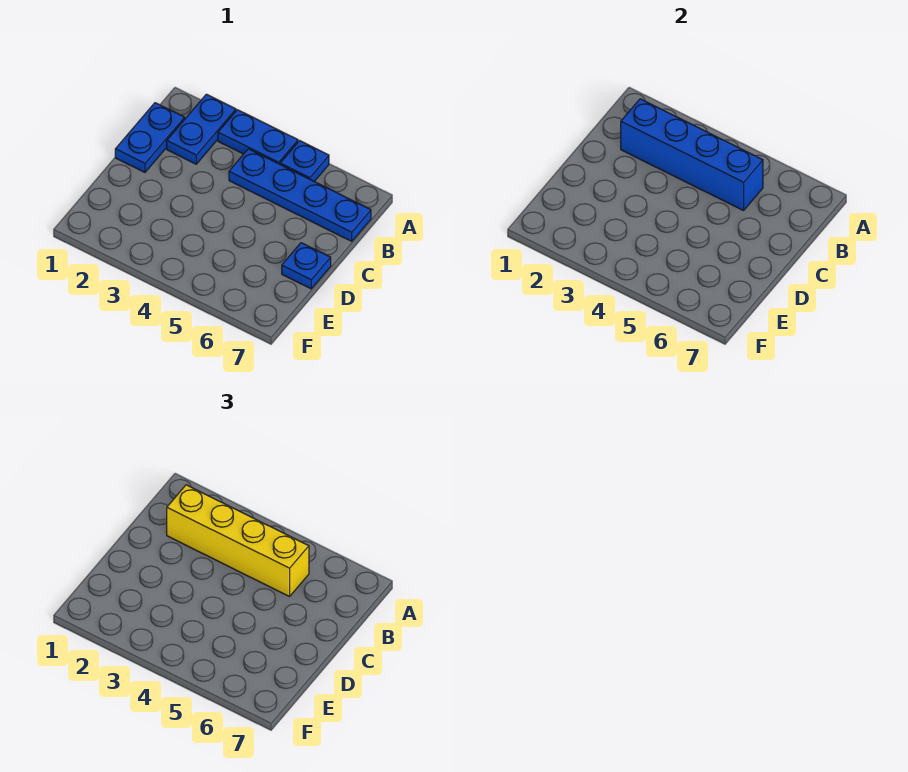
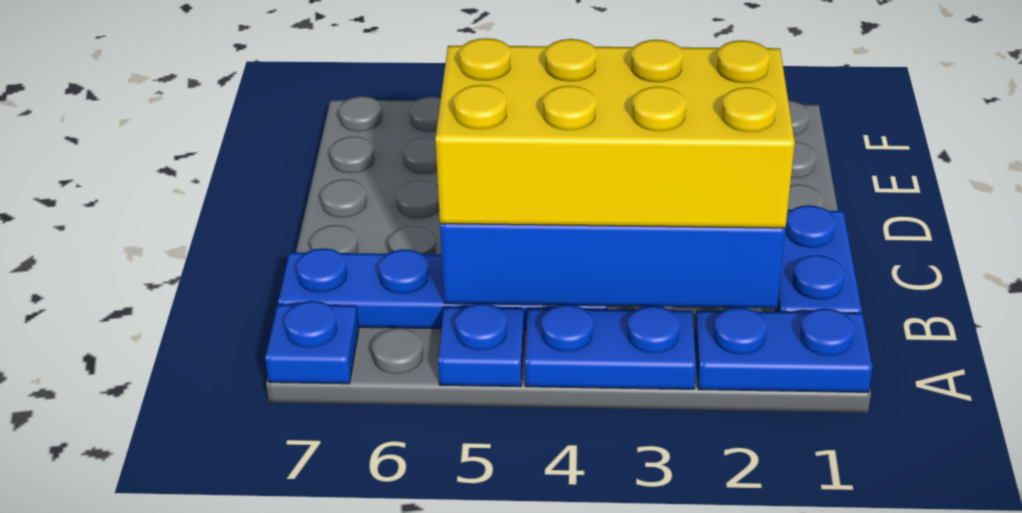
blue plate A2:B2 level 1 -> blue plate A1:A2 level 1
yellow brick B2:B5 level 3 -> yellow brick B2:C5 level 3
blue plate D7 level 1 -> blue plate A7 level 1

